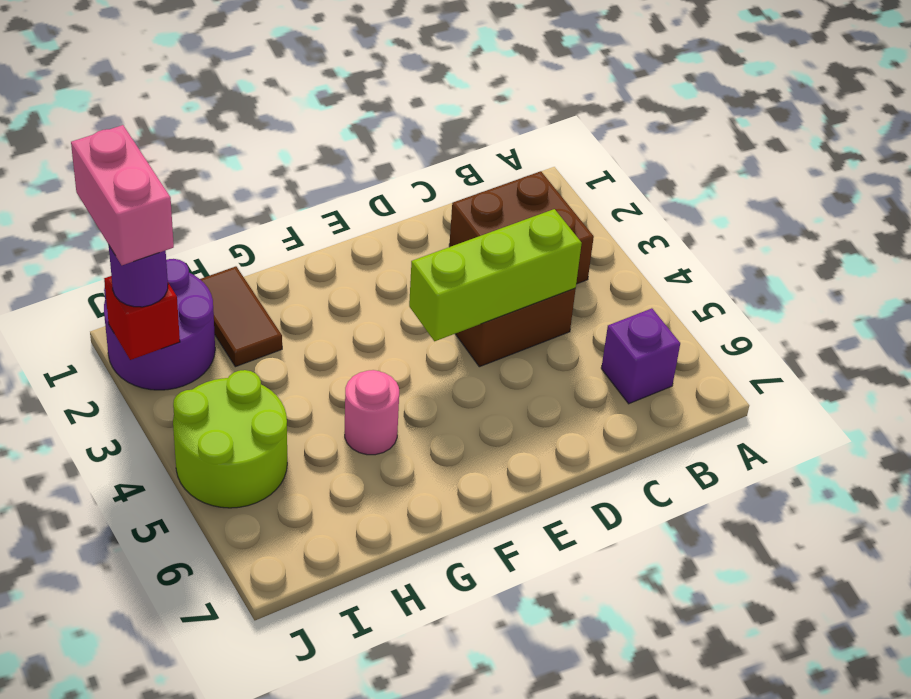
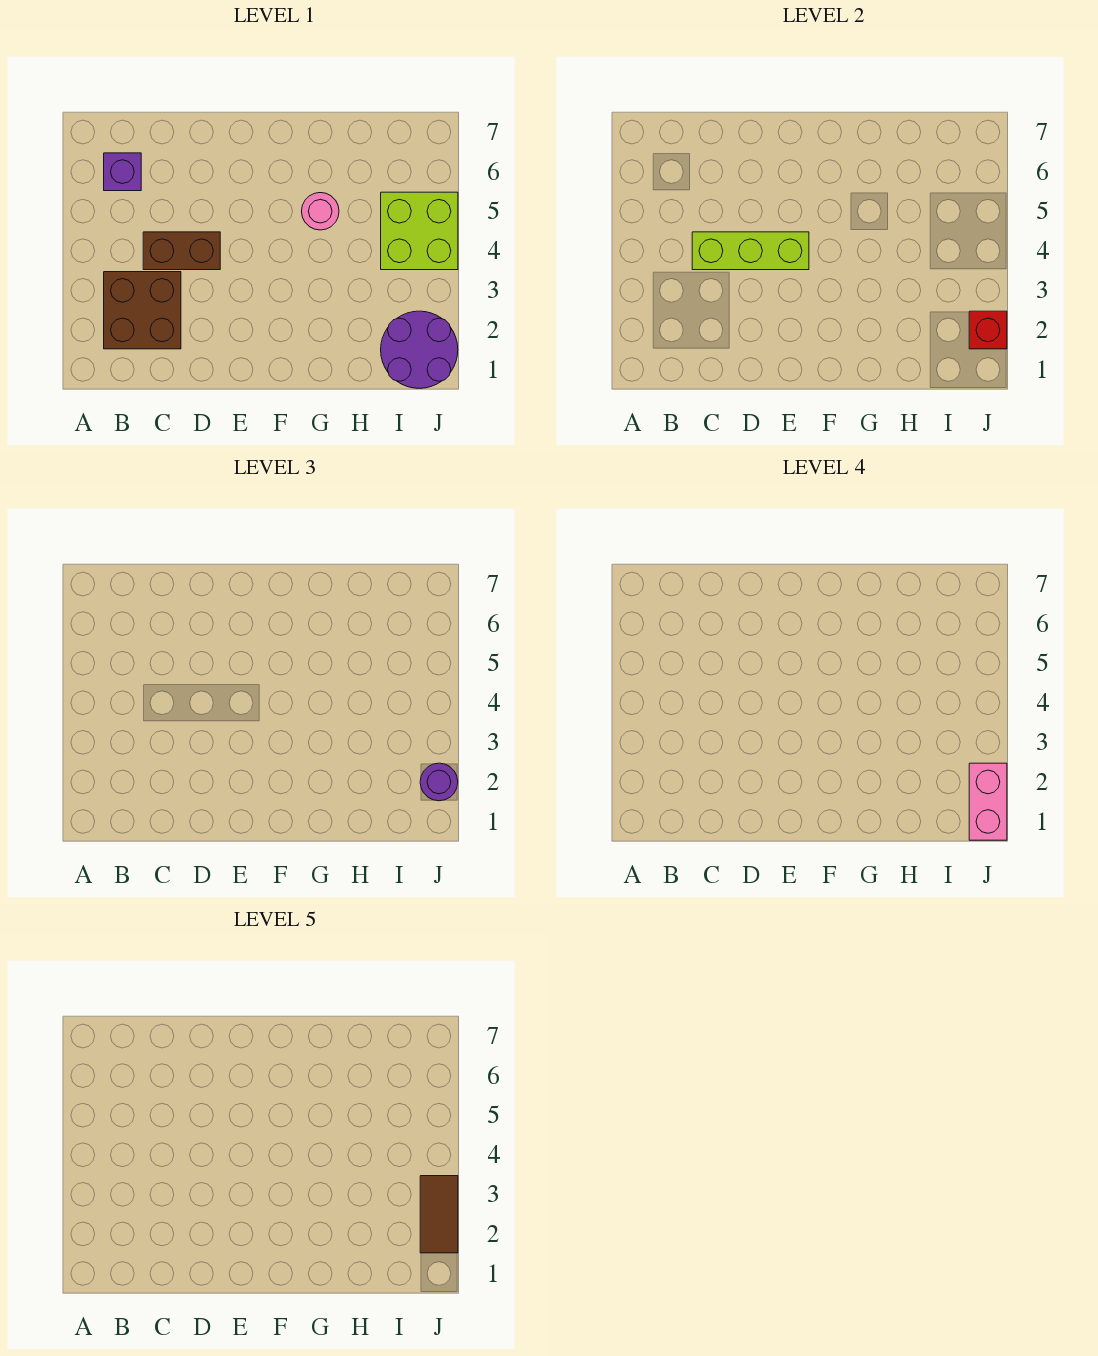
brown tile H1:H2 level 1 -> brown tile J2:J3 level 5
lime round brick I4:J5 level 1 -> lime brick I4:J5 level 1

